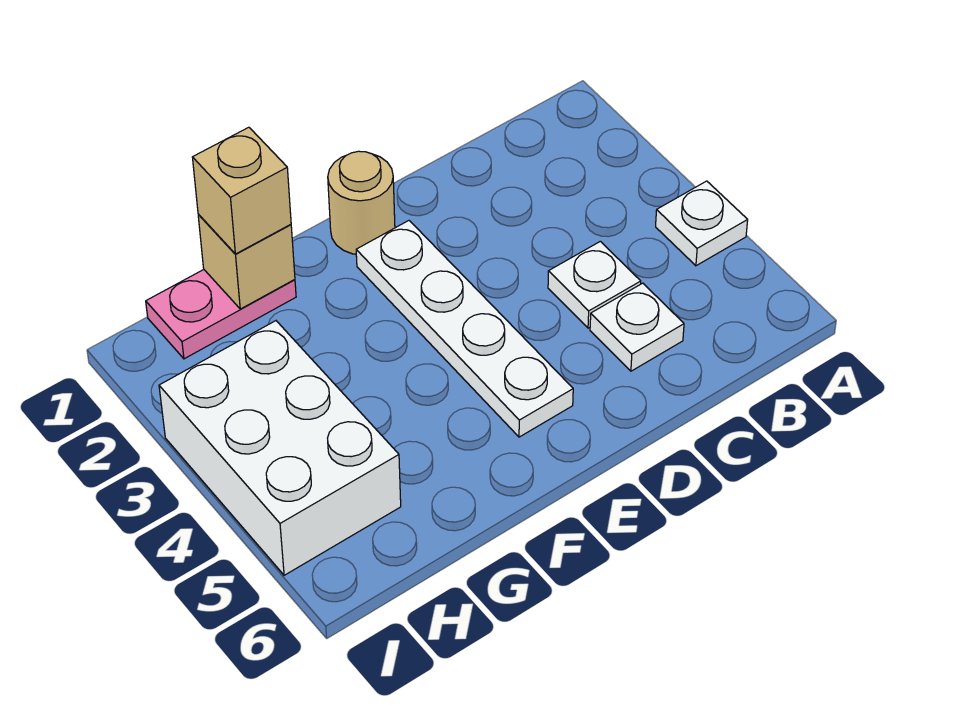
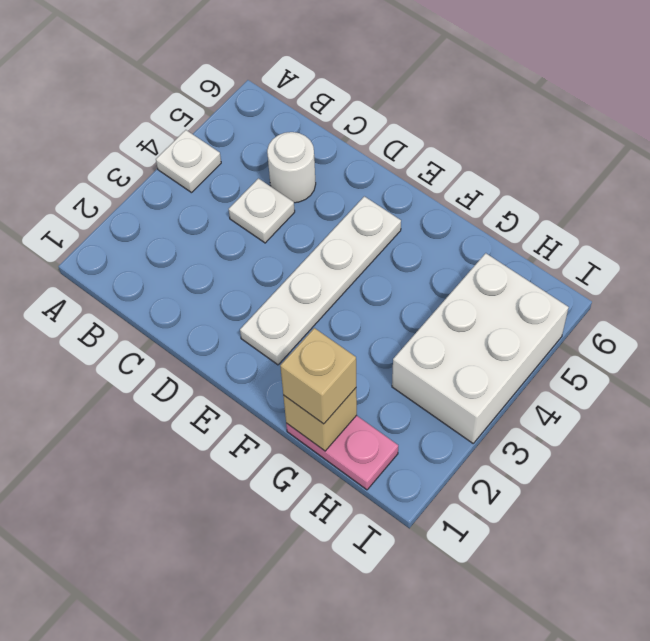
white plate C5 level 1 -> white round brick C5 level 1
tan round brick E1 level 1 -> none

